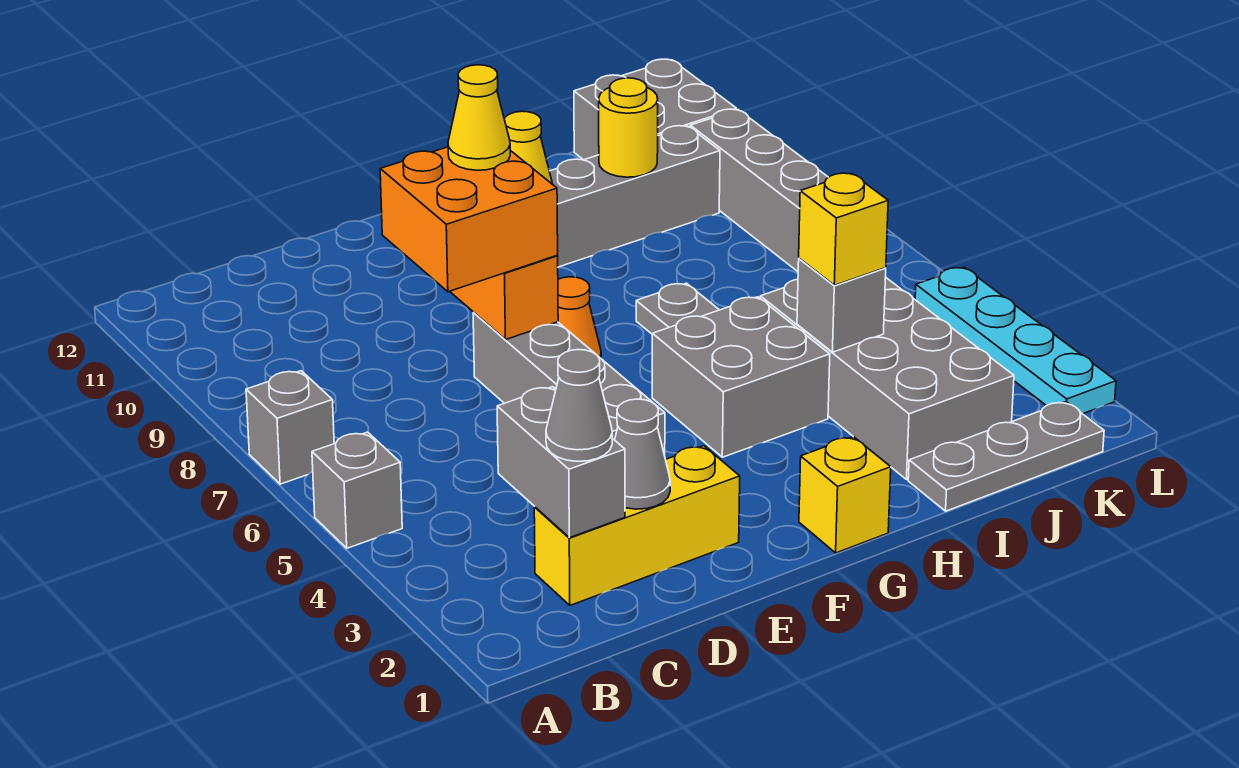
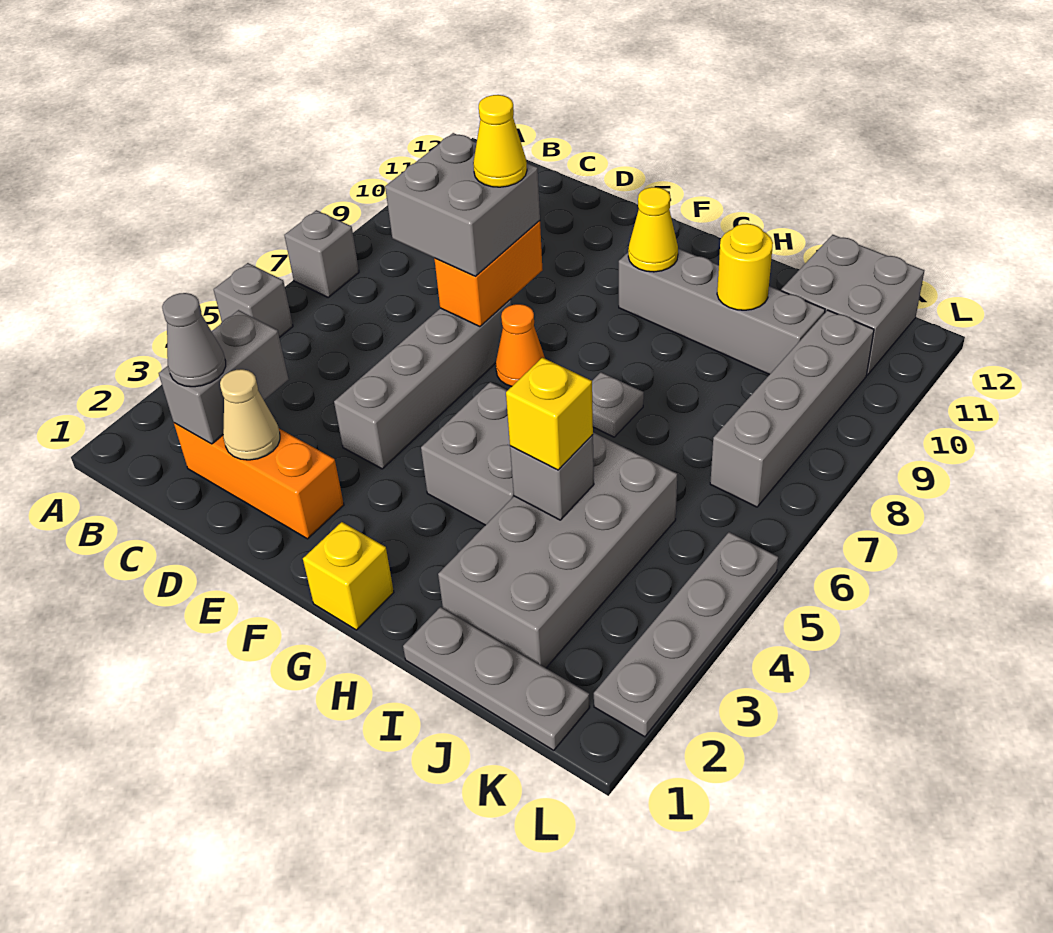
yellow brick C2:E2 level 1 -> orange brick C2:E2 level 1
grey cone D2 level 2 -> tan cone D2 level 2
orange brick D7:E8 level 3 -> grey brick D7:E8 level 3
cyan plate L2:L5 level 1 -> grey plate L2:L5 level 1

